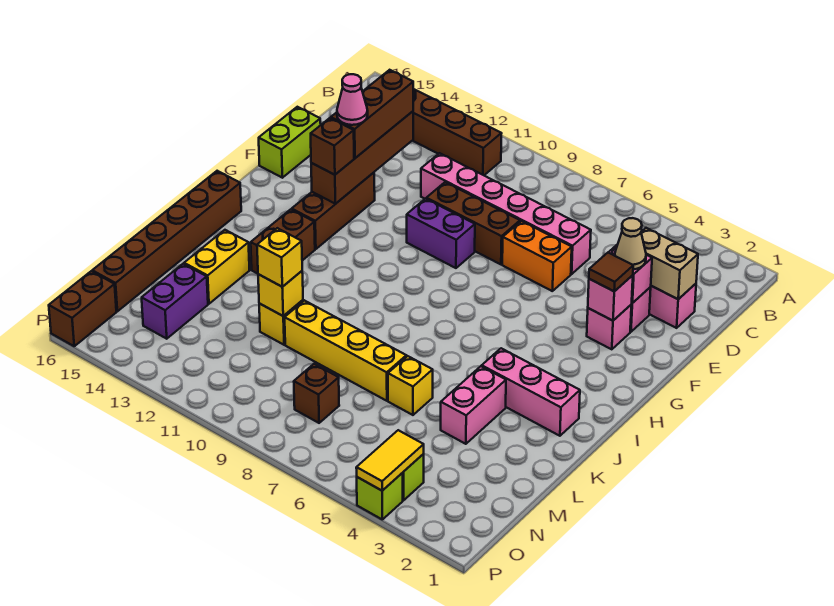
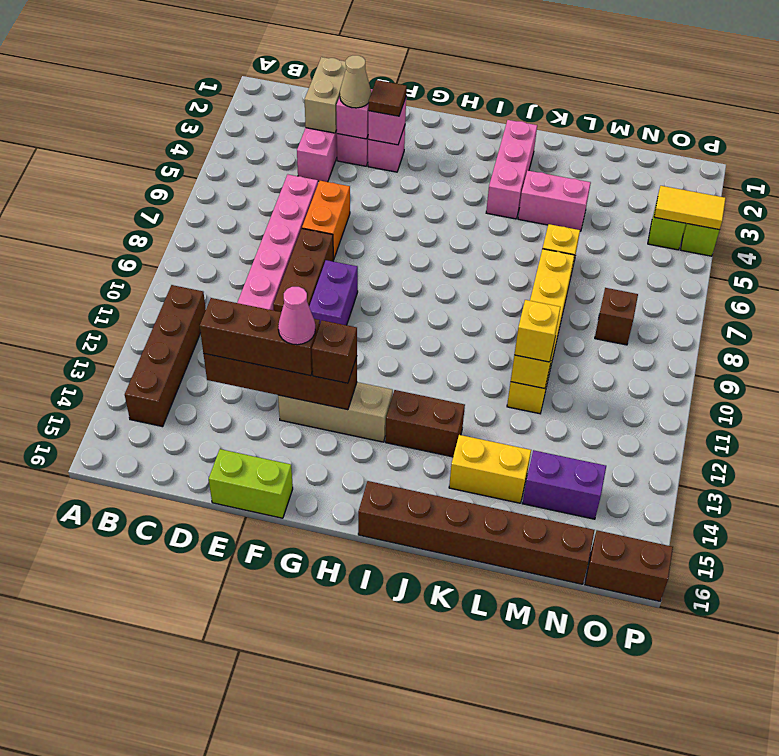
brown brick F13:H13 level 1 -> tan brick F13:H13 level 1

